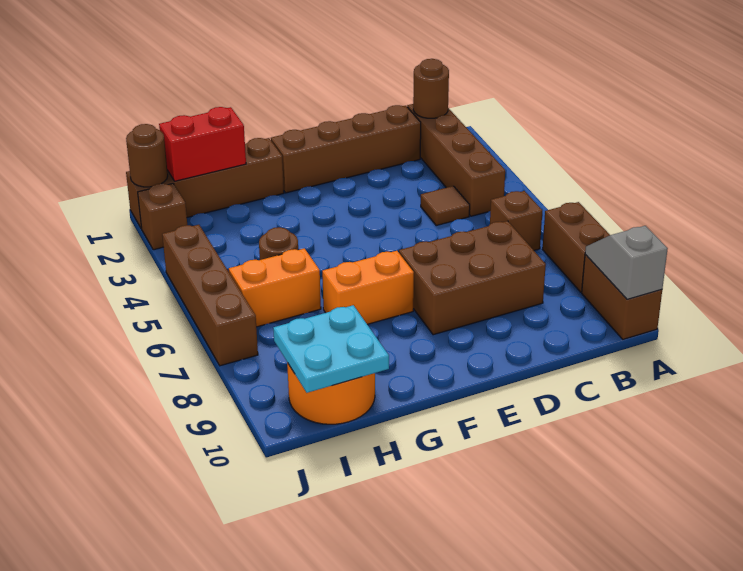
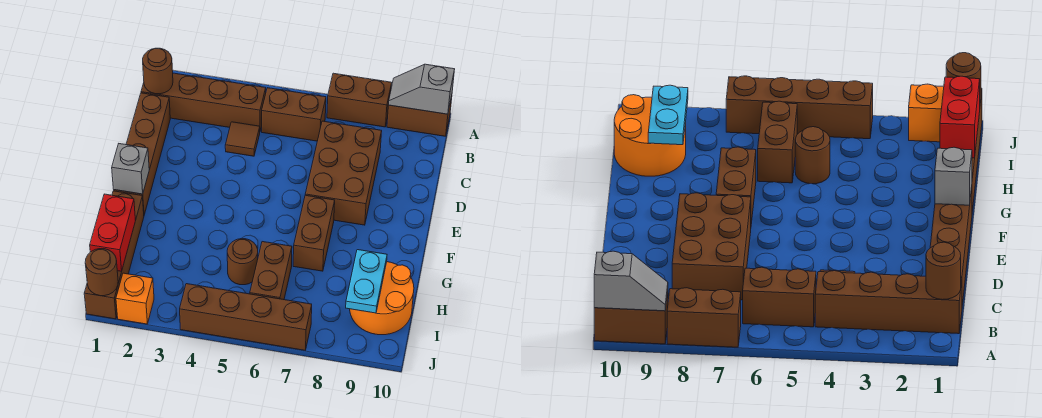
brown brick B6 level 1 -> brown brick B5:B6 level 1
none -> grey brick F1 level 2
orange brick F7:G7 level 1 -> brown brick F7:G7 level 1
orange brick H6:I6 level 1 -> brown brick H6:I6 level 1
cyan plate H9:I10 level 2 -> cyan plate H9:I9 level 2
brown brick J2 level 1 -> orange brick J2 level 1

